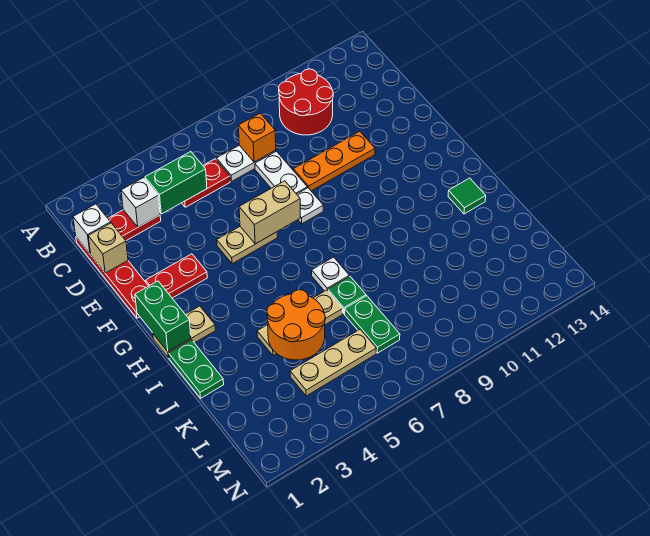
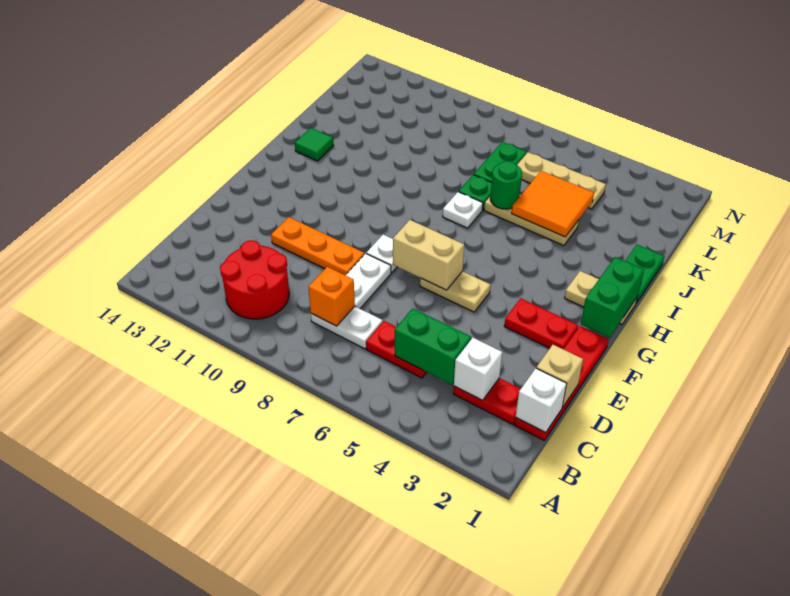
orange round brick J4:K5 level 2 -> orange tile J4:K5 level 2
none -> green round brick J6 level 2

